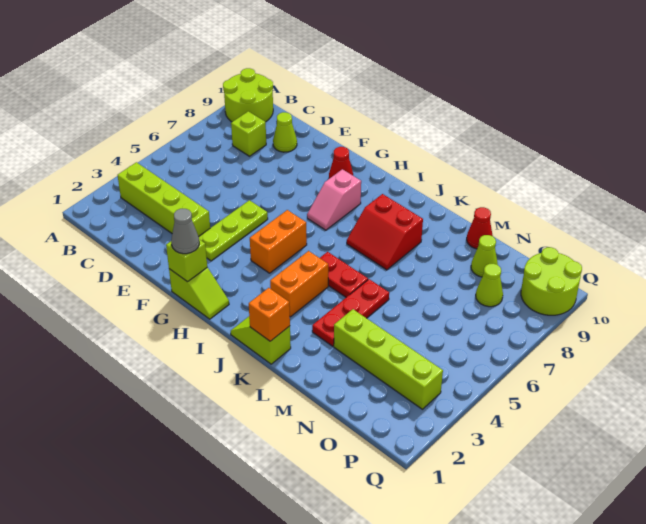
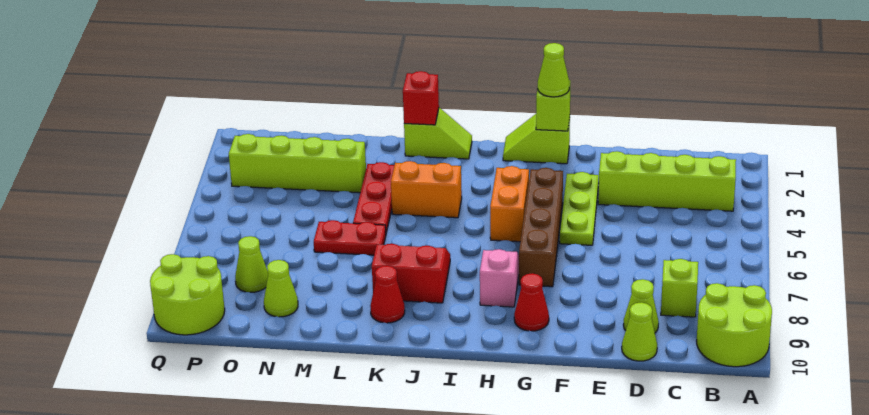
none -> lime cone D10 level 1
grey cone G1 level 3 -> lime cone G1 level 3
none -> brown brick G4:G7 level 1
orange brick J3:J4 level 1 -> orange brick J4:K4 level 1
red plate J5:K5 level 1 -> red plate L6:M6 level 1
orange brick K1 level 2 -> red brick K1 level 2
red cone M10 level 1 -> red cone K9 level 1

